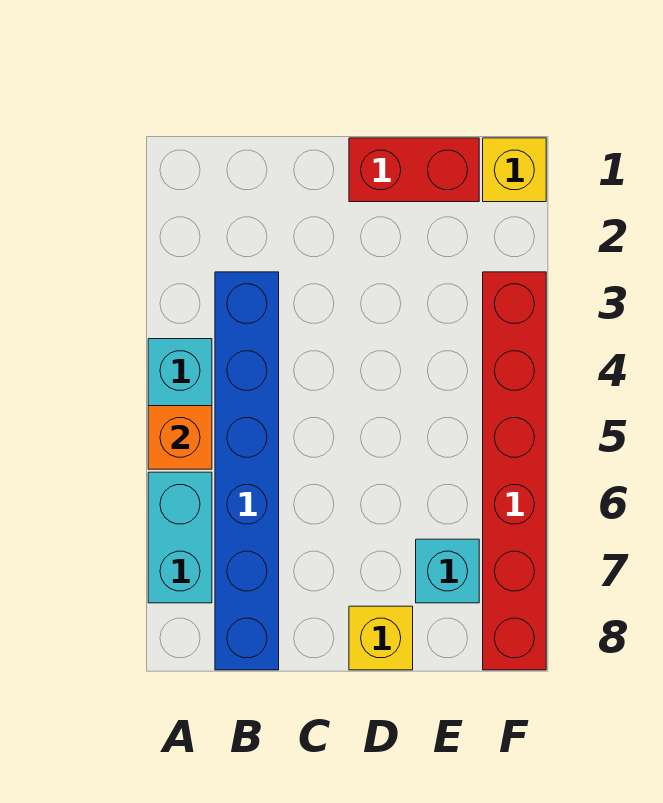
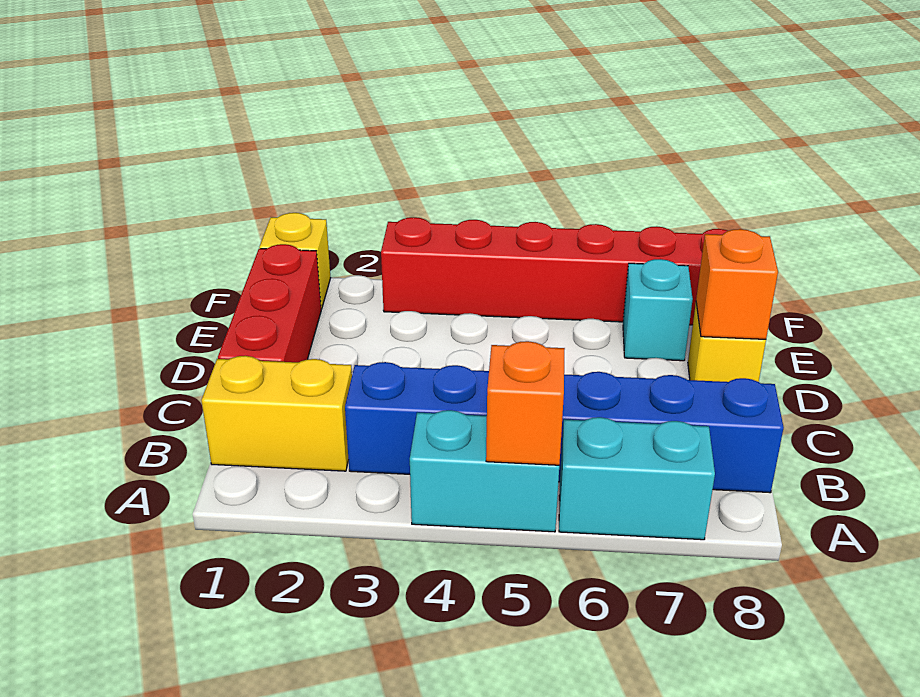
none -> yellow brick B1:B2 level 1
red brick D1:E1 level 1 -> red brick C1:E1 level 1
none -> orange brick D8 level 2

